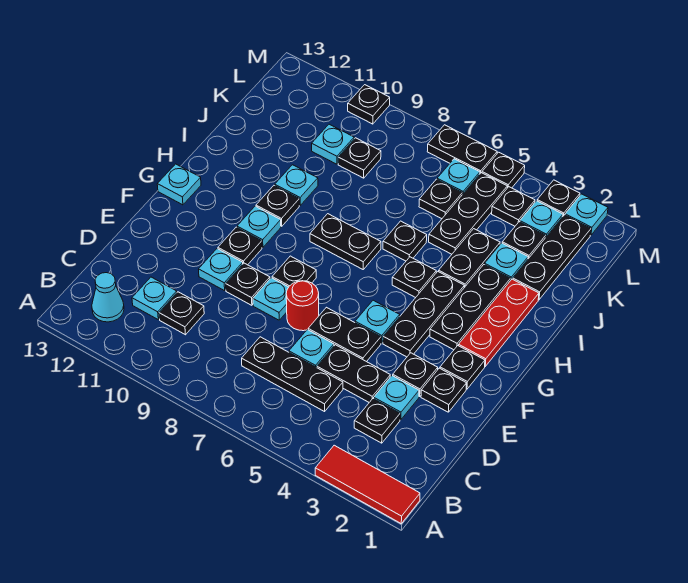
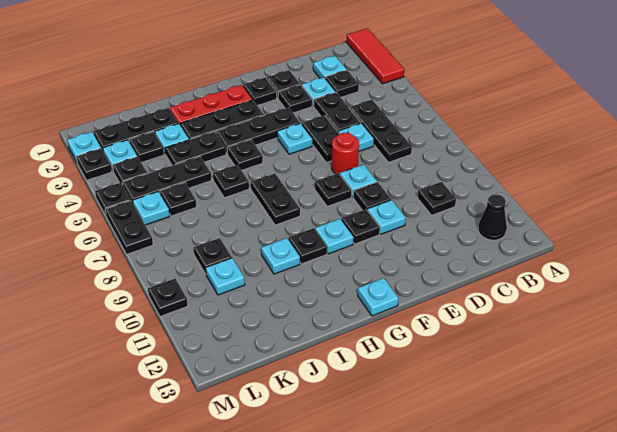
cyan cone B12 level 1 -> black cone B12 level 1
cyan plate C11 level 1 -> cyan plate C2 level 1

